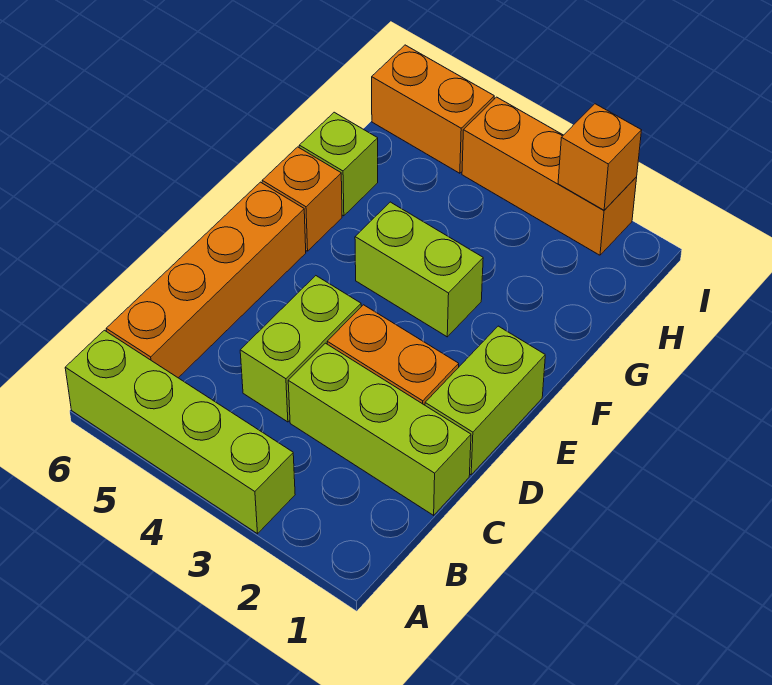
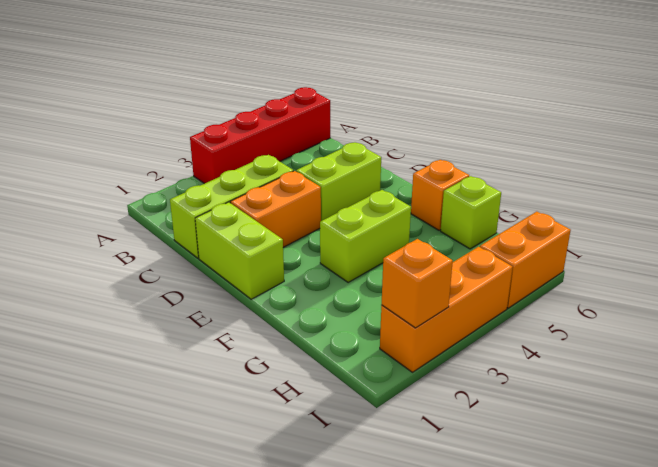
lime brick A3:A6 level 1 -> red brick A3:A6 level 1
orange brick B6:E6 level 1 -> none
lime brick C4:D4 level 1 -> lime brick D4:D5 level 1

